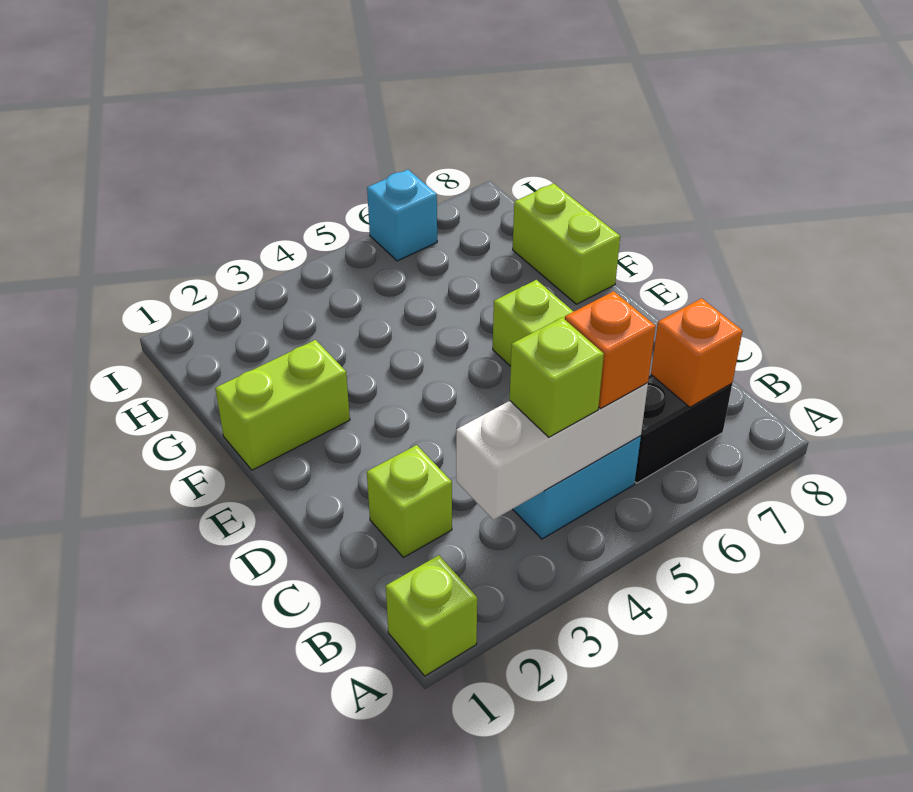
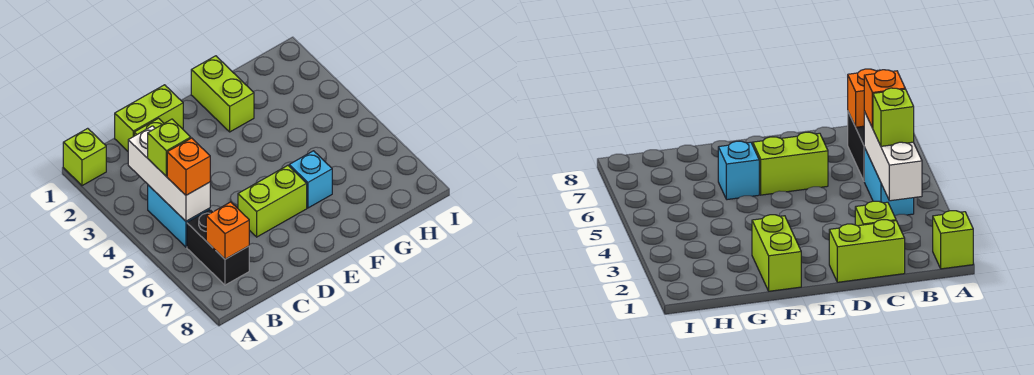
lime brick F8:G8 level 1 -> lime brick C1:D1 level 1
cyan brick I6 level 1 -> cyan brick F6 level 1

